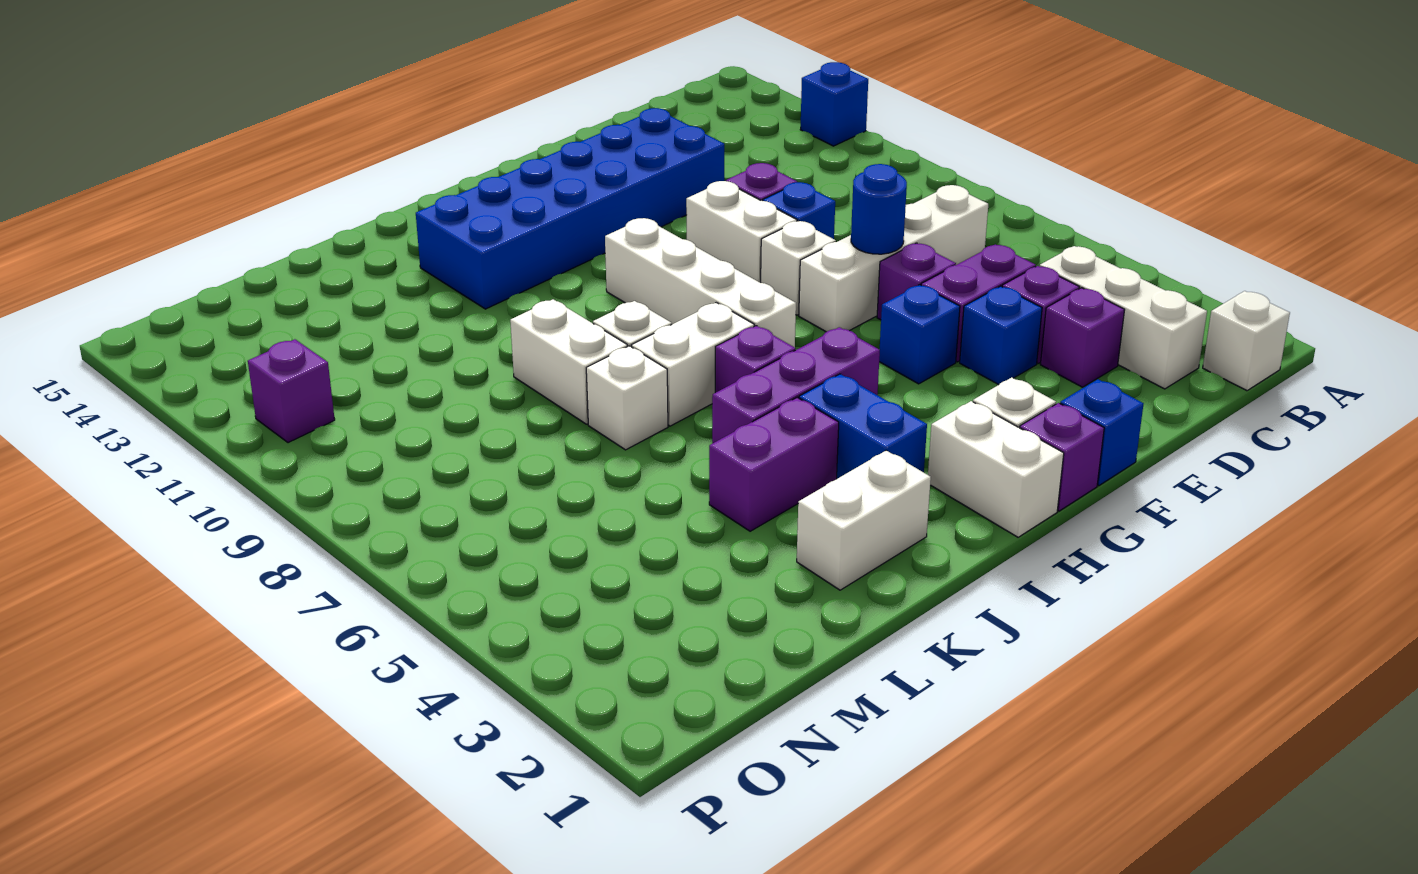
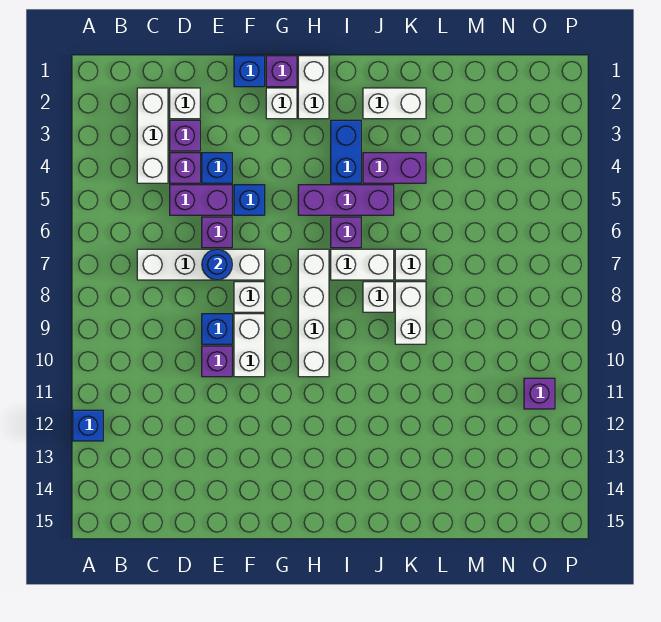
white brick B1 level 1 -> white brick D2 level 1
blue brick E12:J13 level 1 -> none

